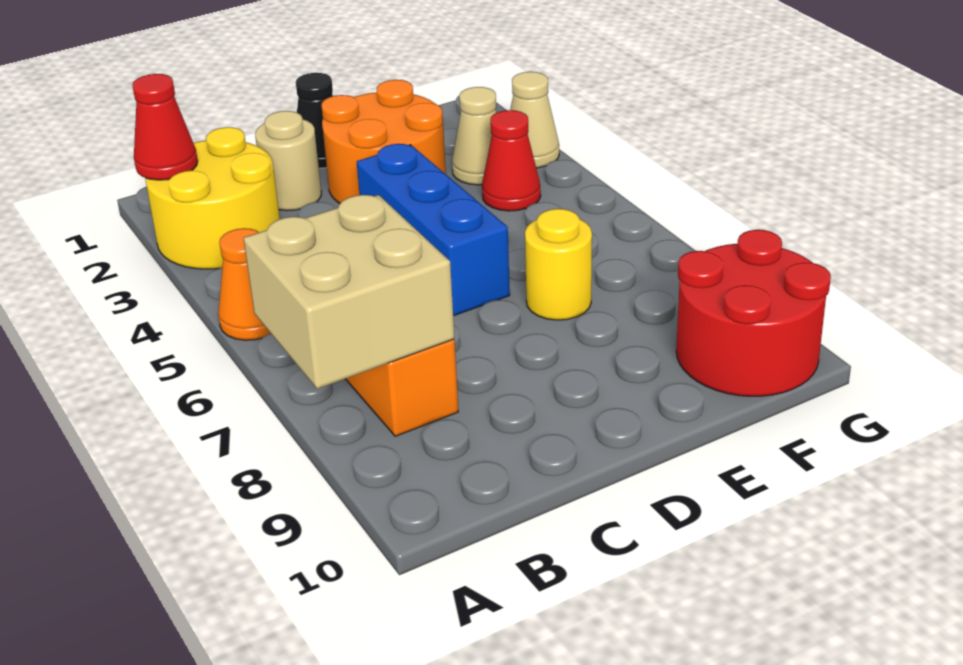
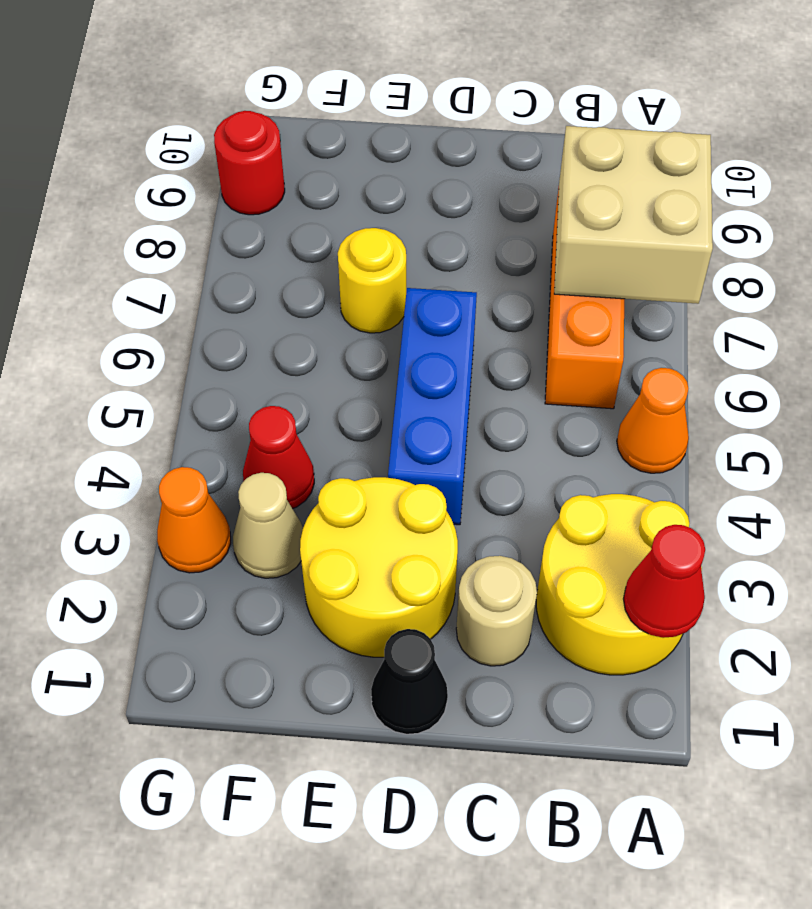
orange round brick D2:E3 level 1 -> yellow round brick D2:E3 level 1
red round brick F9:G10 level 1 -> red round brick G9 level 1
tan cone G3 level 1 -> orange cone G3 level 1

